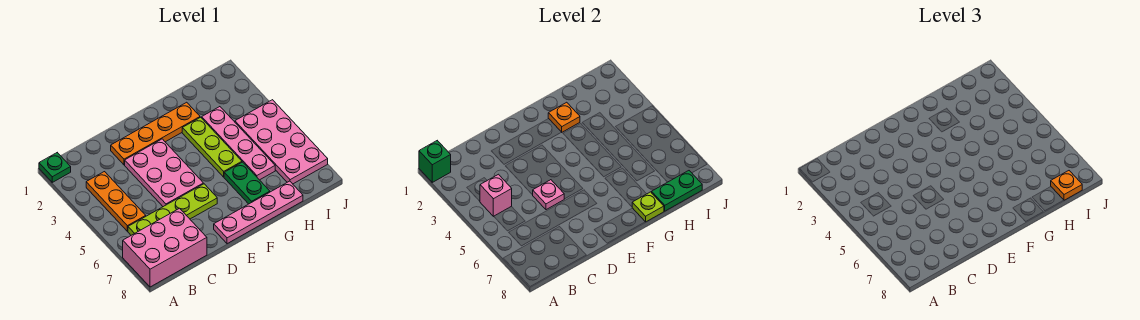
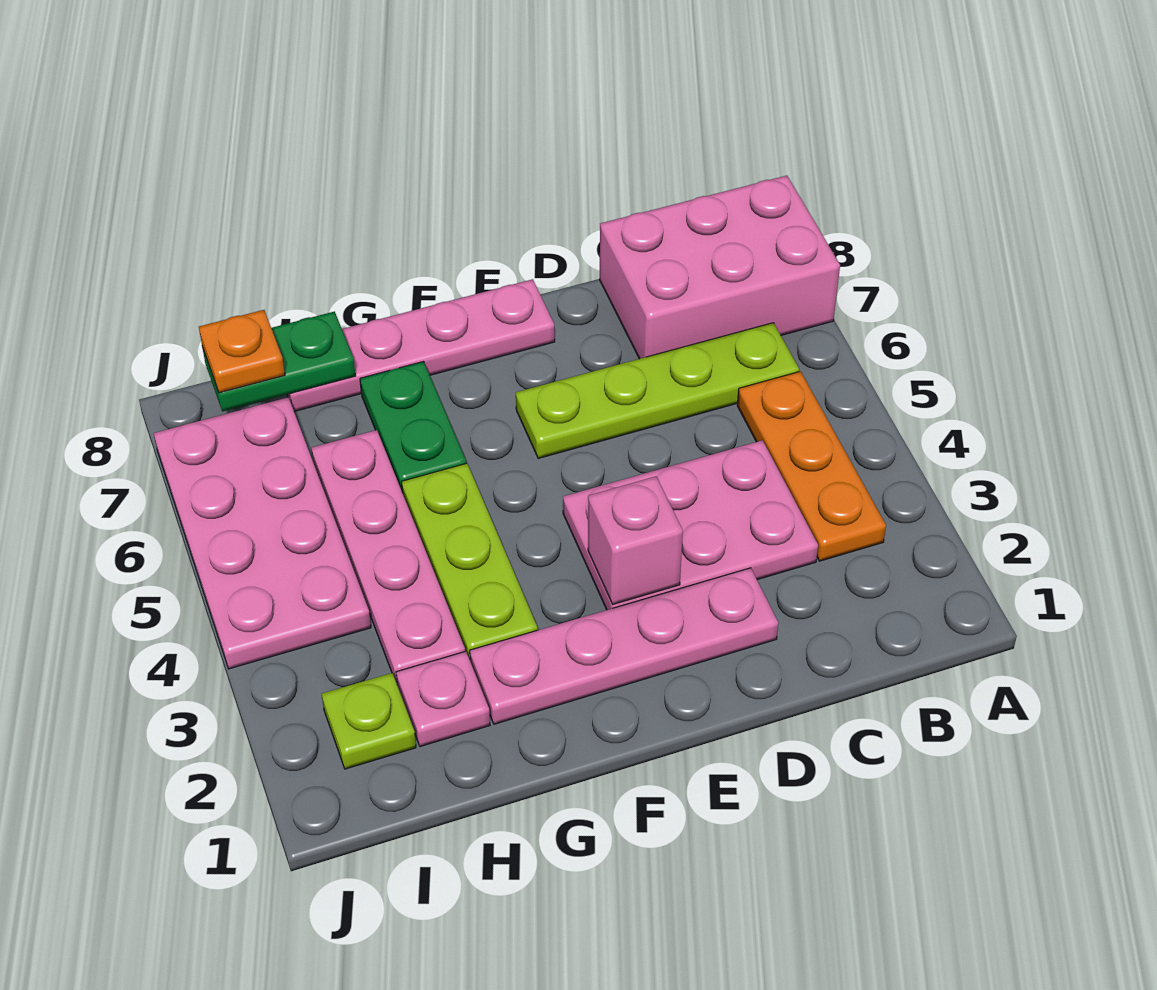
green plate A1 level 1 -> none
green brick A1 level 2 -> none
pink brick B4 level 2 -> pink brick E3 level 2
orange plate D2:G2 level 1 -> pink plate D2:G2 level 1
pink plate D3:E5 level 1 -> pink plate C3:E4 level 1
pink plate D5 level 2 -> pink plate H2 level 1
orange plate G2 level 2 -> none
lime plate G8 level 2 -> lime plate I2 level 1

